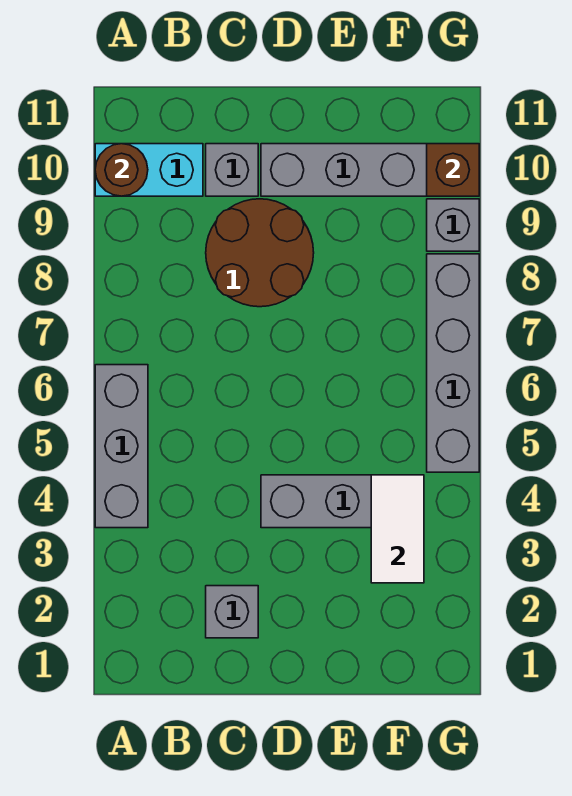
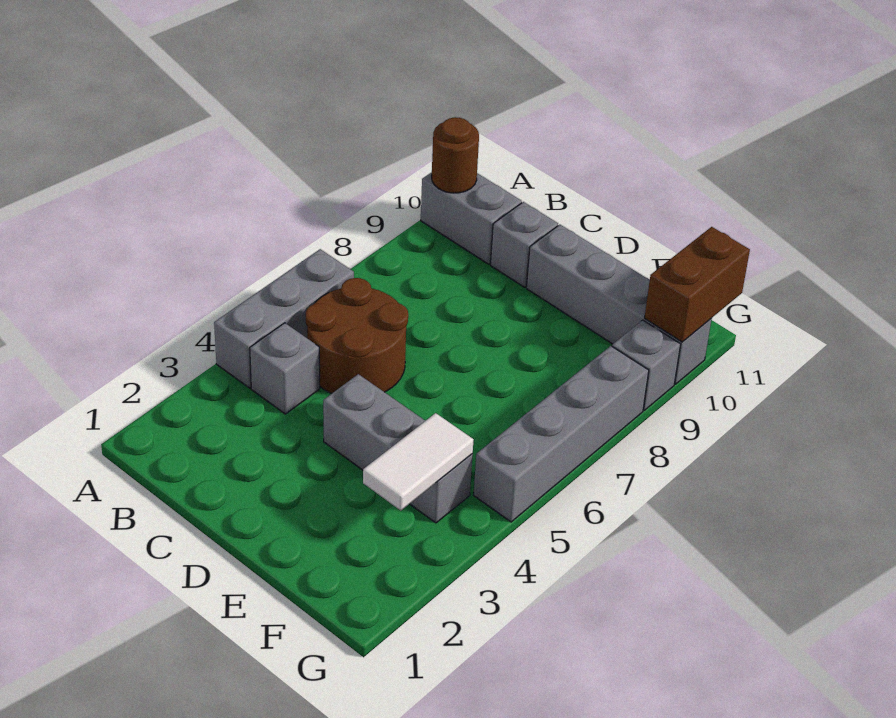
cyan brick A10:B10 level 1 -> grey brick A10:B10 level 1
grey brick C2 level 1 -> grey brick B4 level 1
brown round brick C8:D9 level 1 -> brown round brick B5:C6 level 1
brown brick G10 level 2 -> brown brick G10:G11 level 2

